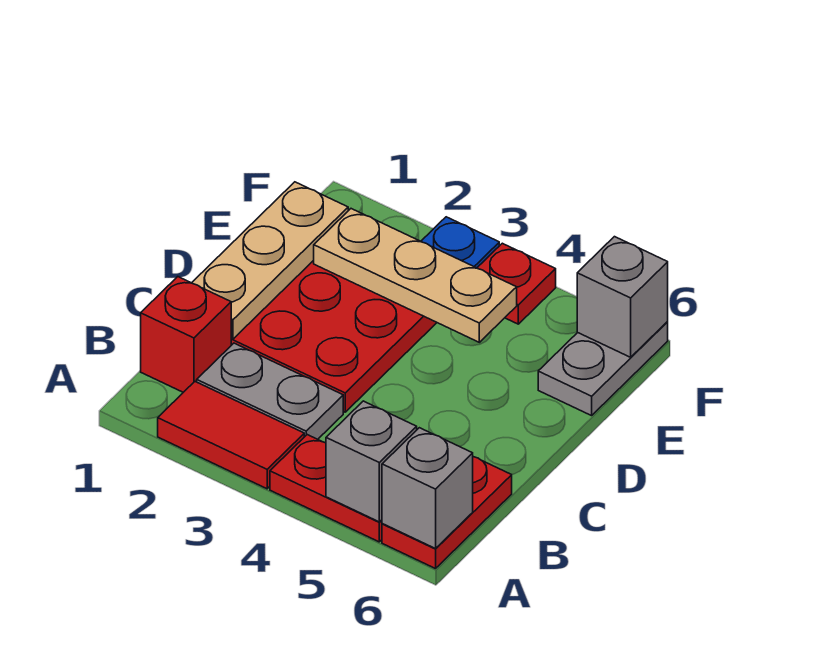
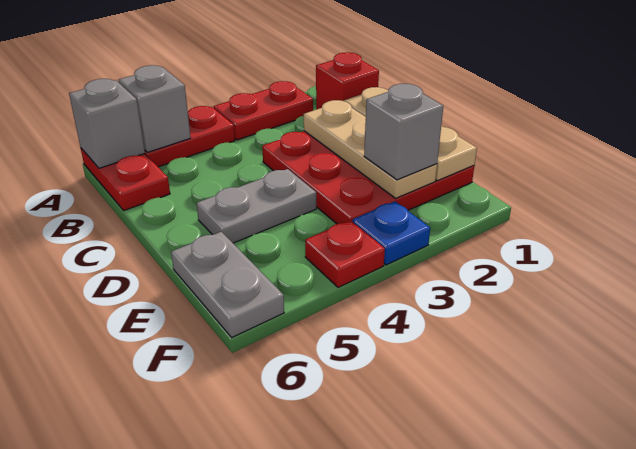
red tile A2:A3 level 1 -> red plate A2:A3 level 1
grey plate B2:B3 level 1 -> grey plate D4:D5 level 1
tan plate E2:E4 level 2 -> tan plate C2:E2 level 2
grey brick F6 level 2 -> grey brick E2 level 3

